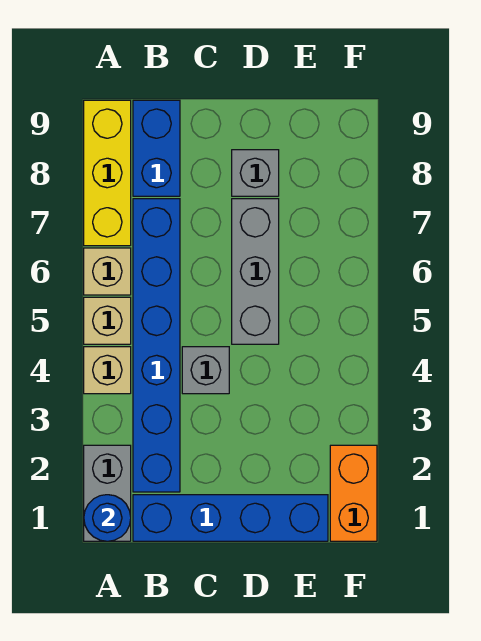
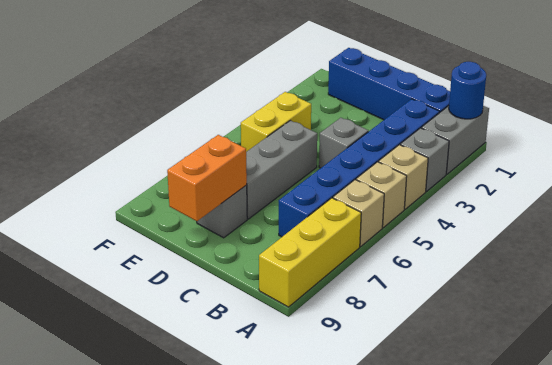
none -> grey brick A3 level 1
blue brick B8:B9 level 1 -> none
none -> yellow brick E4:E5 level 1
orange brick F1:F2 level 1 -> orange brick D8:D9 level 2

